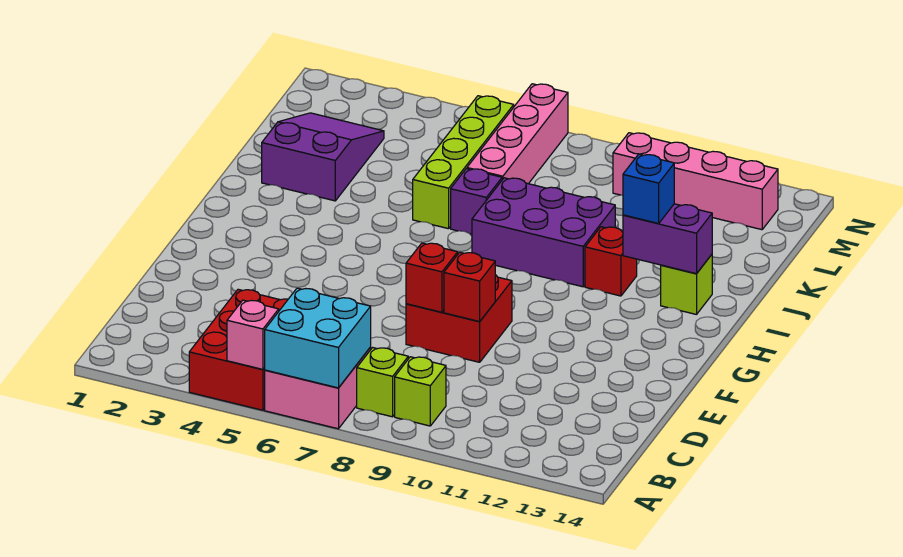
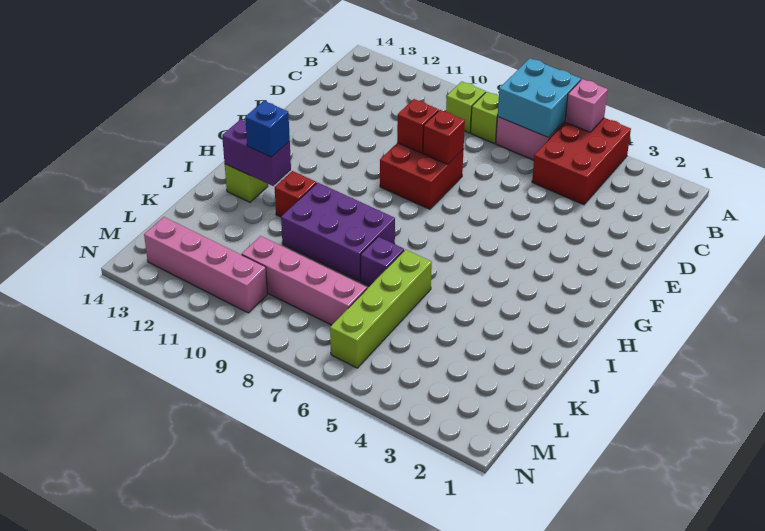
purple slope J2:L3 level 1 top J -> none
pink brick K7:N7 level 1 -> pink brick L7:L10 level 1

